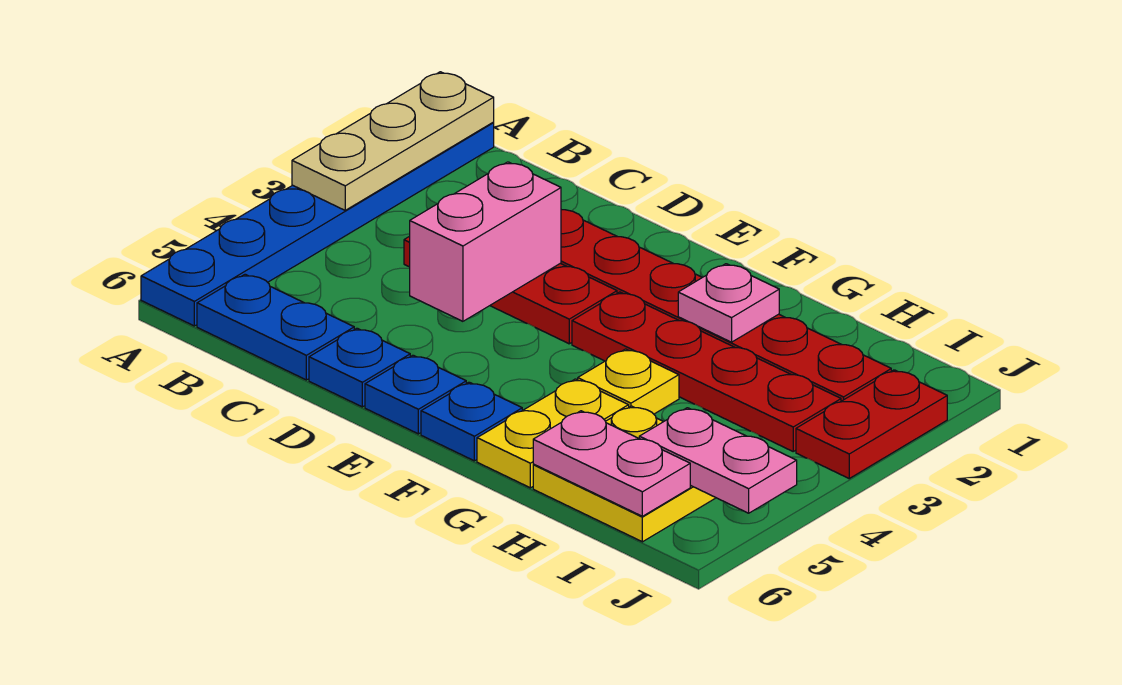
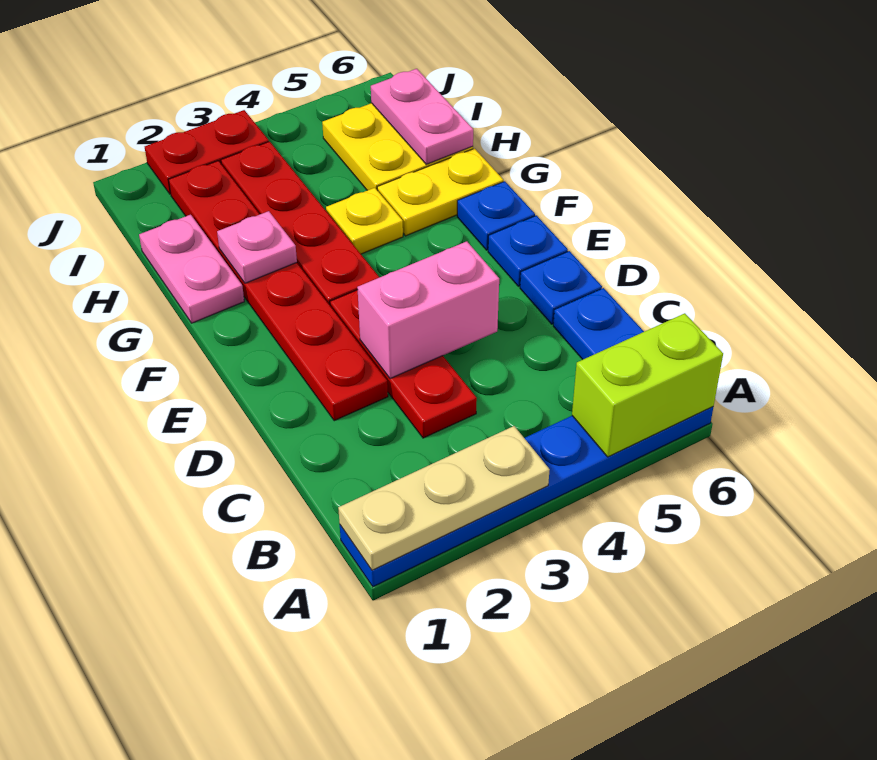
none -> lime brick A5:A6 level 2
pink plate I5:J5 level 2 -> pink plate G1:H1 level 1

